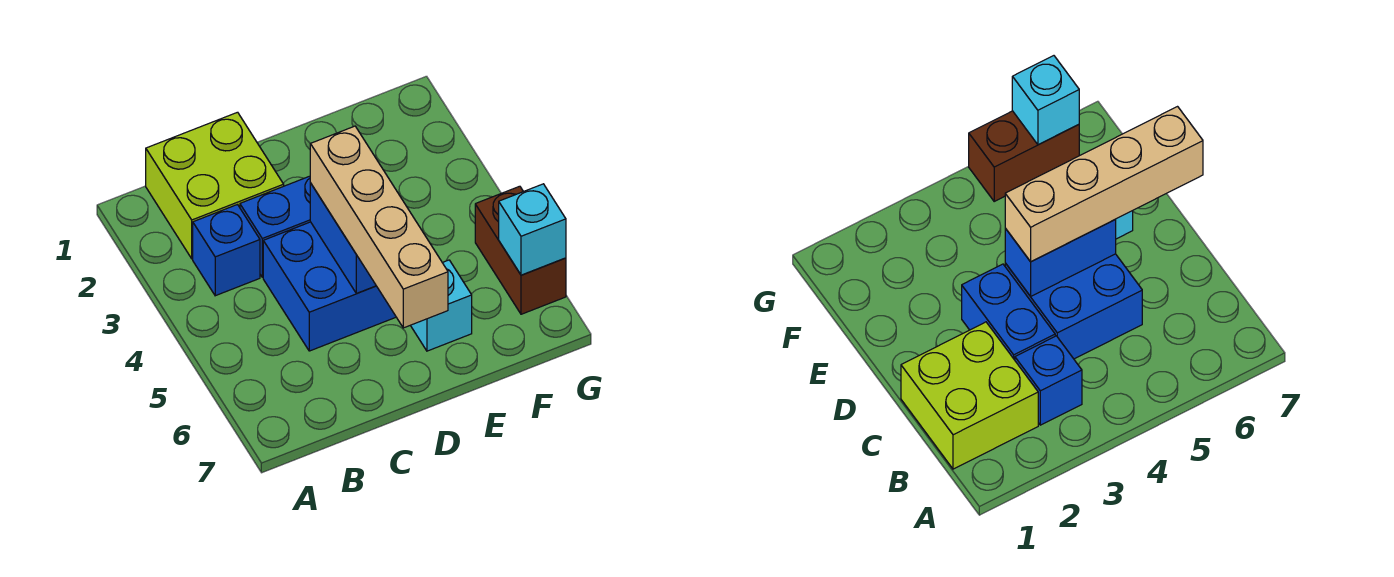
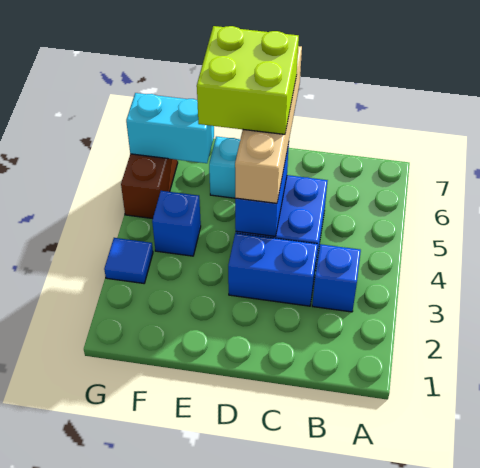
lime brick B1:C2 level 1 -> lime brick D5:E6 level 4
none -> blue brick F4 level 1
none -> blue tile G3 level 1
cyan brick G6 level 2 -> cyan brick F6:G6 level 2

